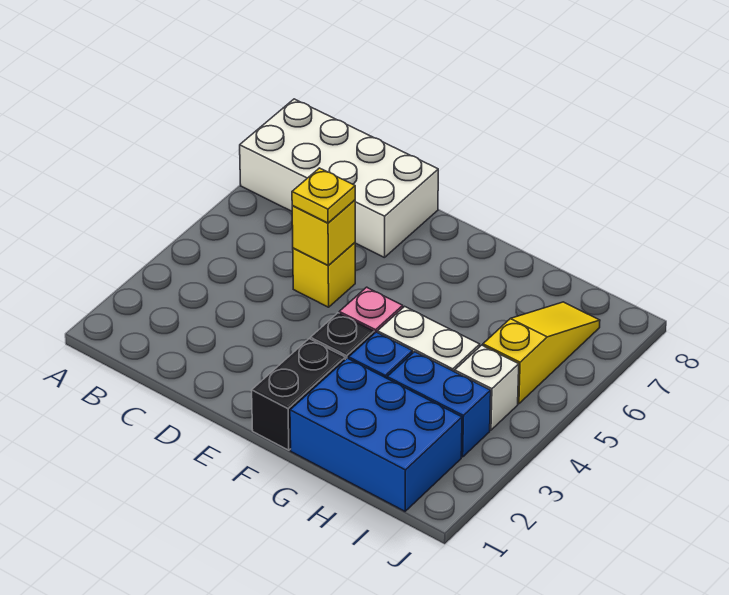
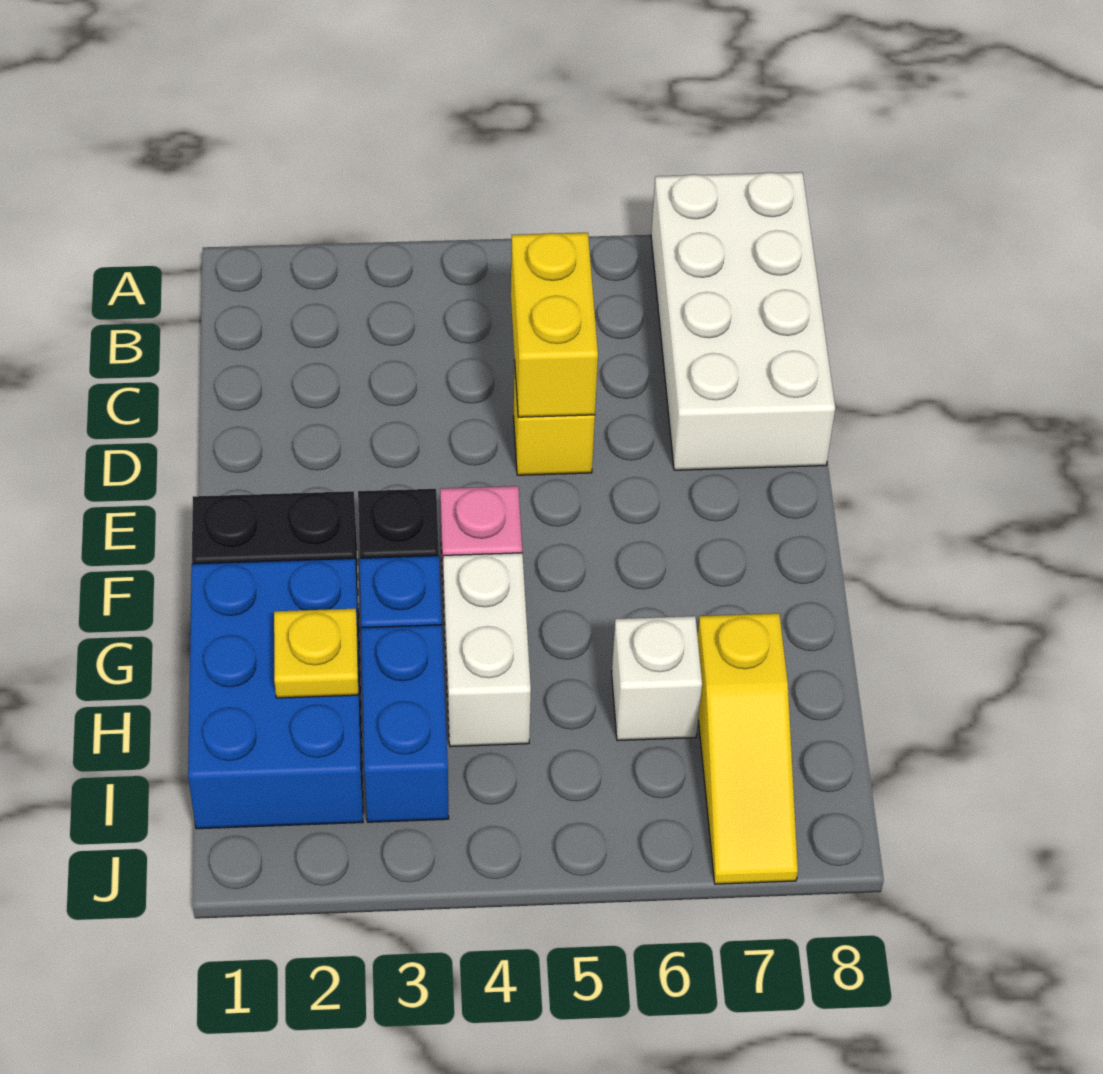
yellow brick D5 level 2 -> yellow brick C5:D5 level 2
yellow plate D5 level 3 -> yellow plate H2 level 2
white brick I4 level 1 -> white brick H6 level 1
yellow slope I5:I7 level 1 top 5 -> yellow slope H7:J7 level 1 top H

